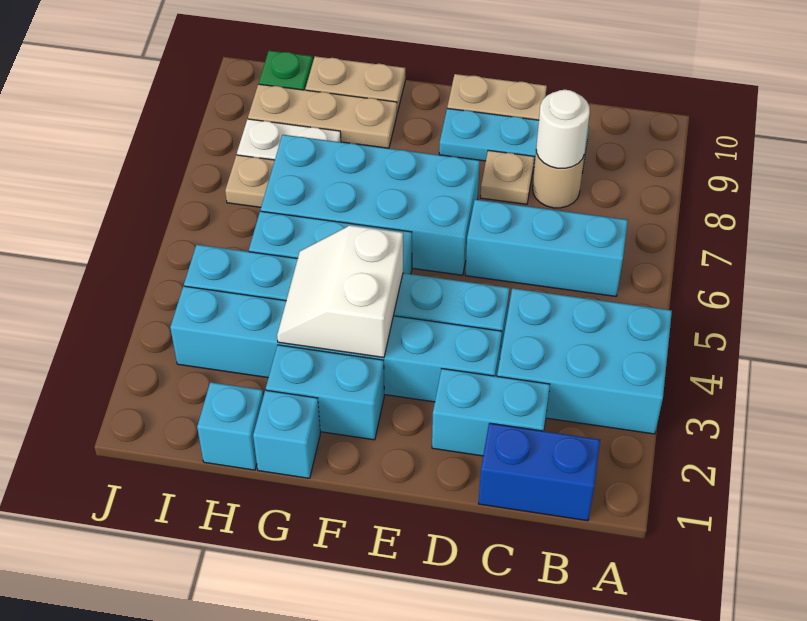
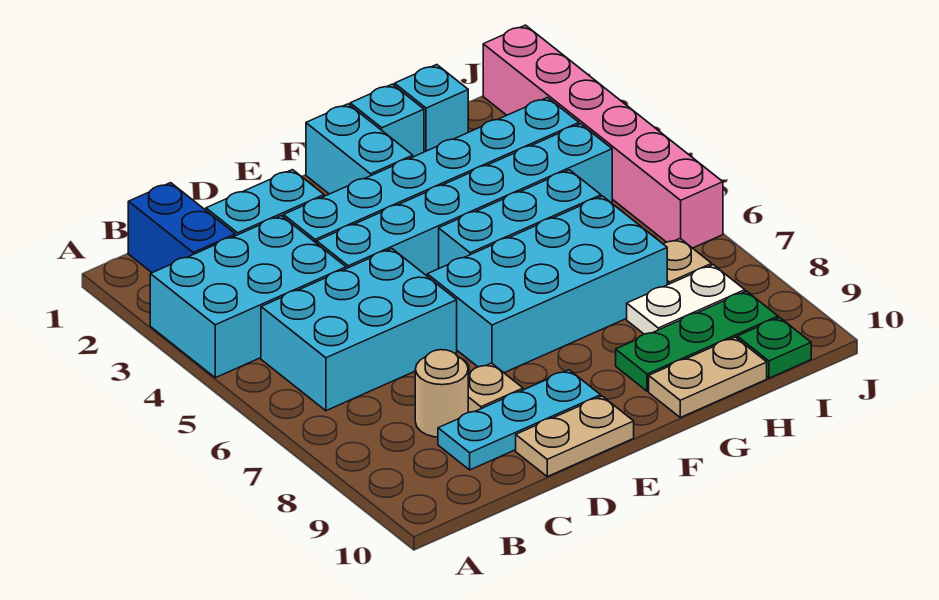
blue brick B1:C1 level 1 -> blue brick B1:B2 level 1
cyan brick B6:D6 level 1 -> cyan brick B5:D6 level 1
white round brick C8 level 2 -> none
cyan brick F2:G2 level 1 -> cyan brick F1:F2 level 1
white slope F3:G4 level 2 top F -> none
tan plate G9:I9 level 1 -> green plate G9:I9 level 1
none -> pink brick J1:J6 level 1

